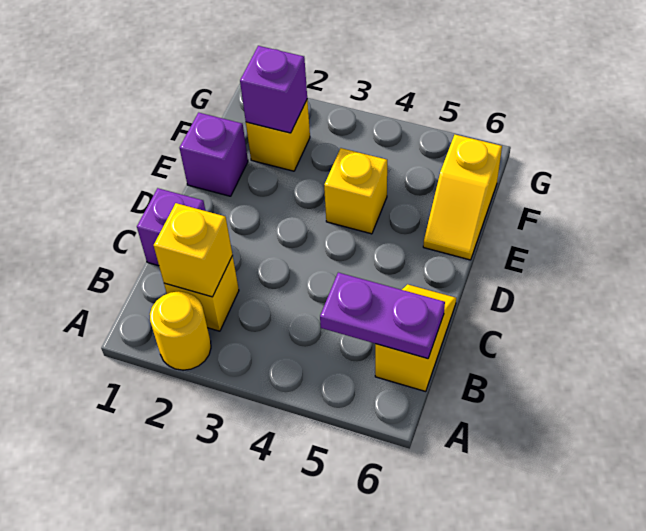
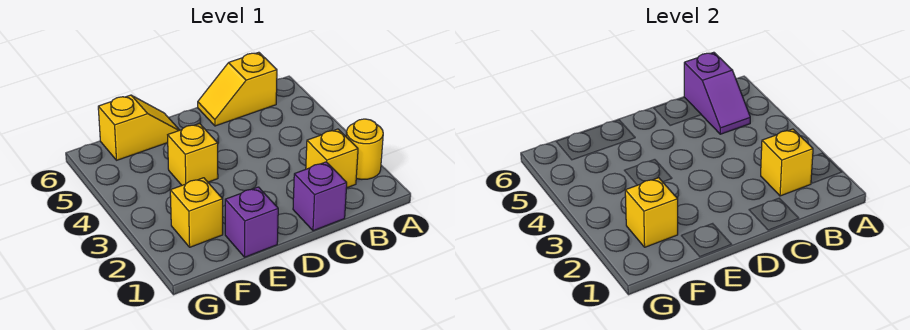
purple plate B5:B6 level 2 -> purple slope B5:B6 level 2 top 6
purple brick F2 level 2 -> yellow brick F2 level 2

